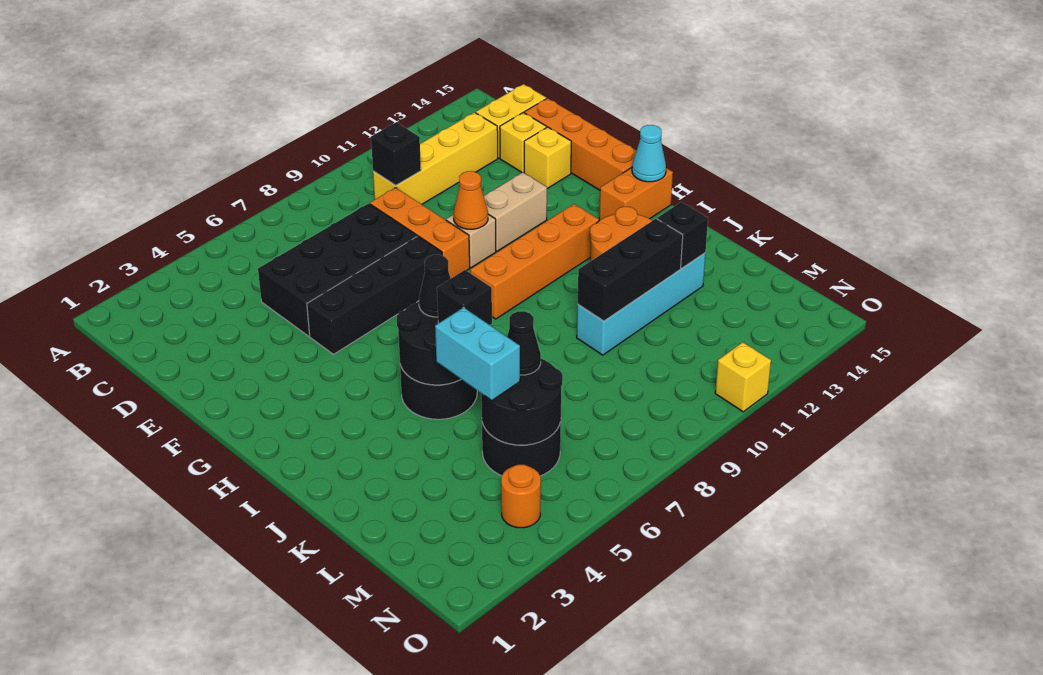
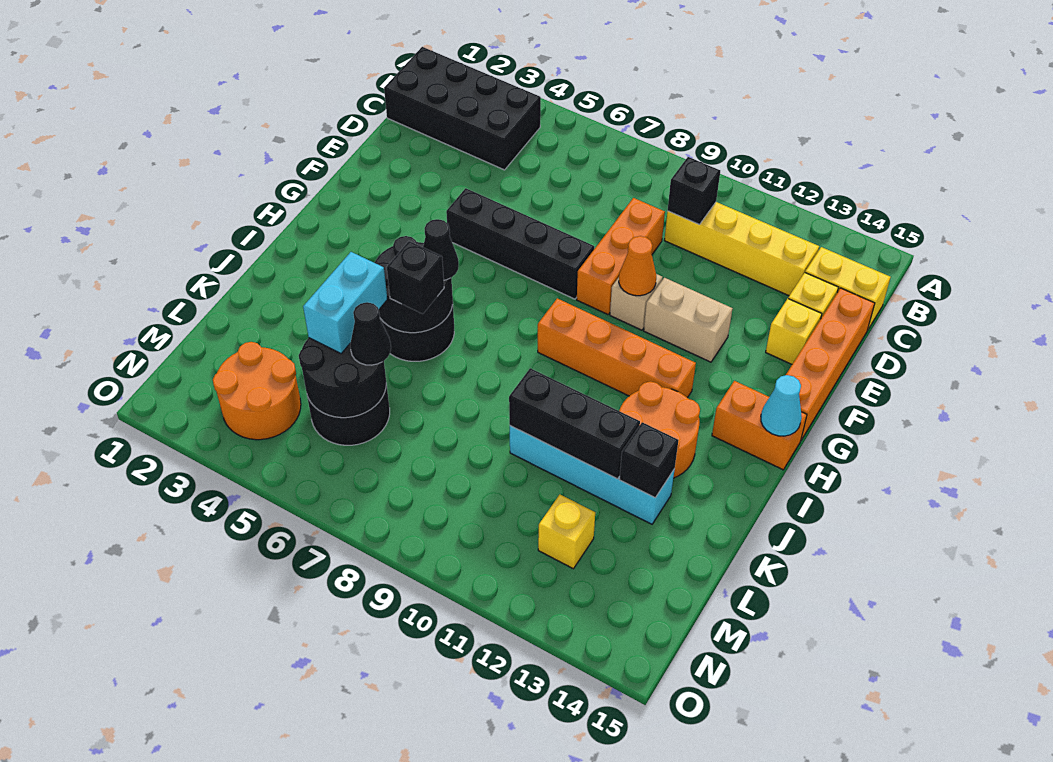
black brick D5:E8 level 1 -> black brick B1:C4 level 1
orange round brick N4 level 1 -> orange round brick M3:N4 level 1
yellow brick O11 level 1 -> yellow brick M12 level 1

